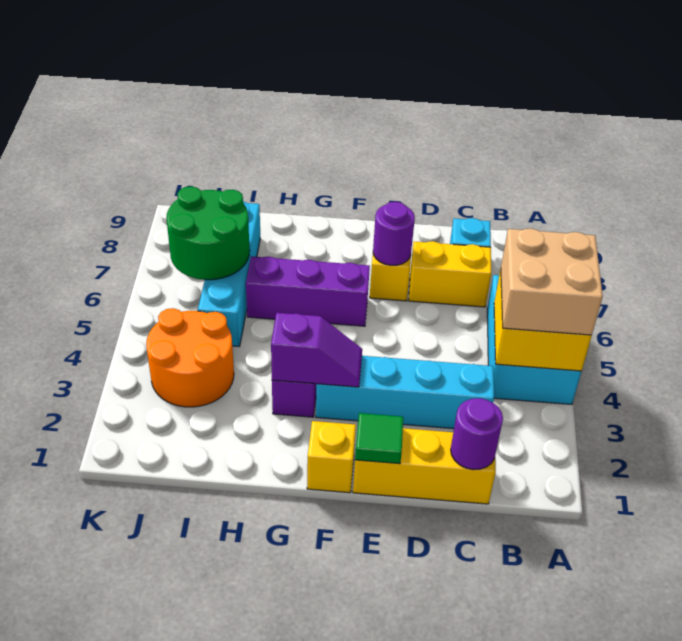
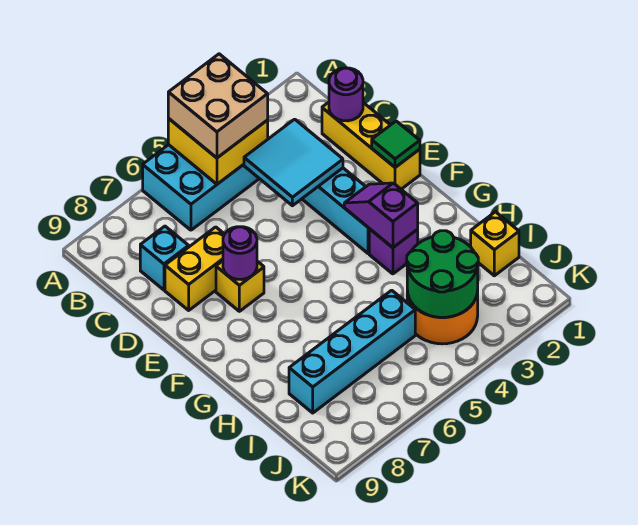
none -> cyan tile C3:D4 level 2
yellow brick C7:D7 level 1 -> yellow brick D7:D8 level 1
yellow brick F1 level 1 -> yellow brick I1 level 1
purple brick F6:H6 level 1 -> none
green round brick I6:J7 level 2 -> green round brick I3:J4 level 2

